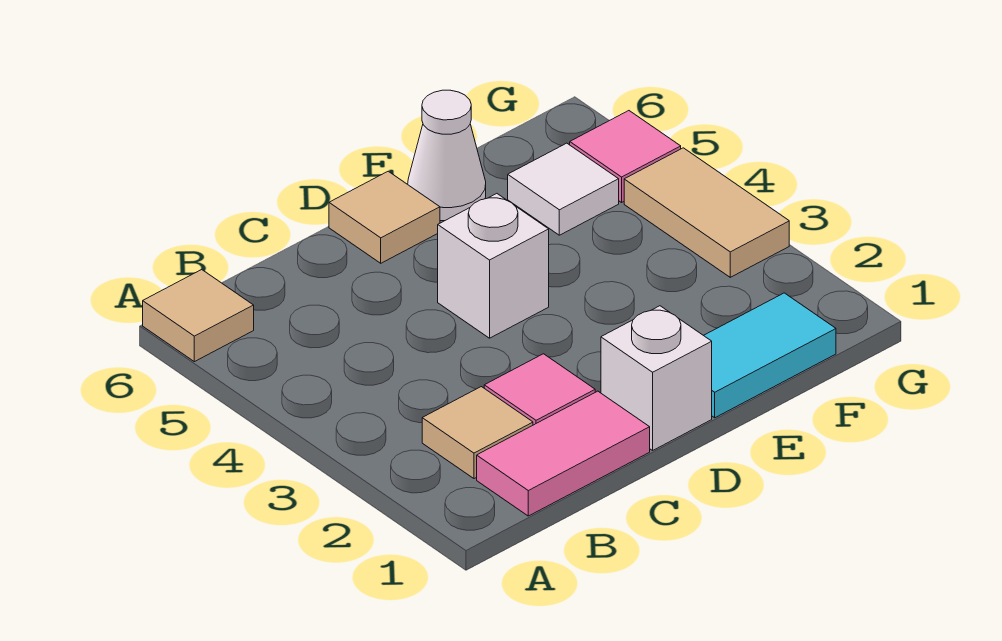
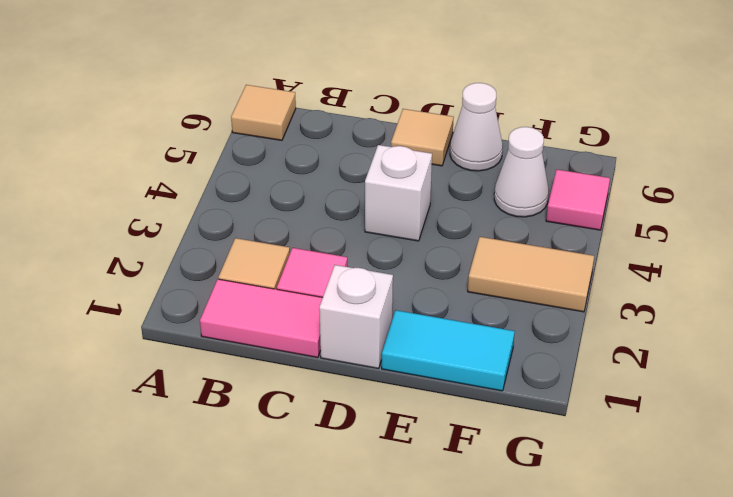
white tile F5 level 1 -> white cone F5 level 1
tan tile G3:G4 level 1 -> tan tile F3:G3 level 1

